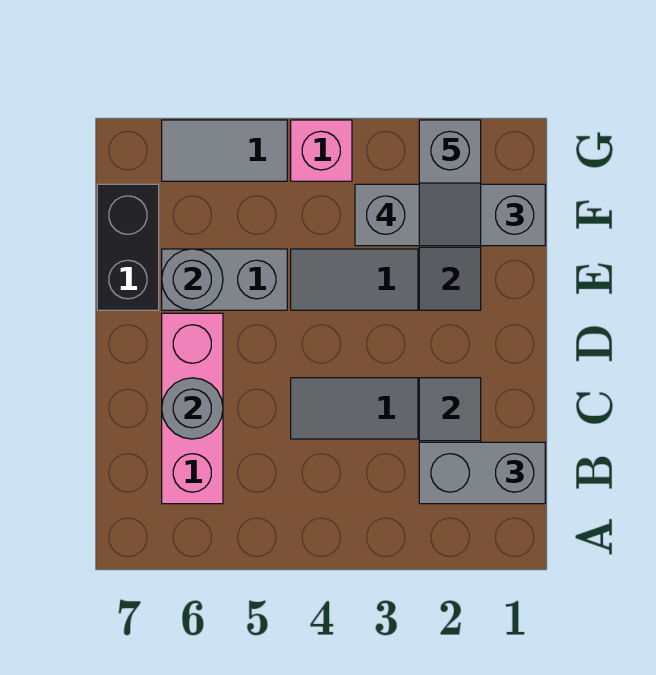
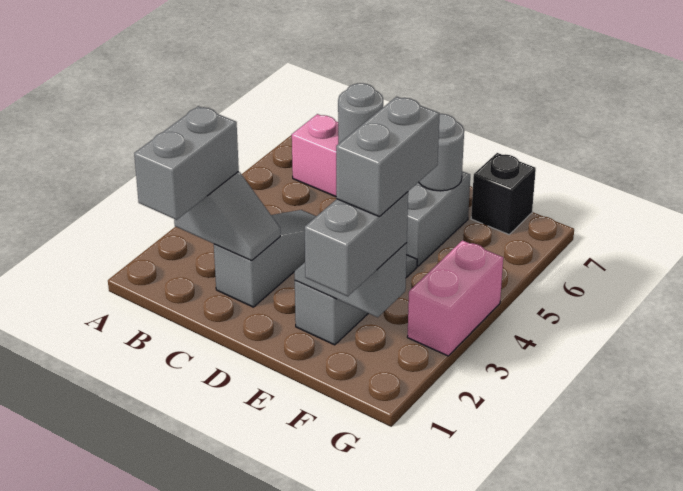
black brick E7:F7 level 1 -> black brick F7 level 1
grey slope F2:G2 level 5 top G -> none
pink brick G4 level 1 -> pink brick G3:G4 level 1
grey tile G5:G6 level 1 -> none

